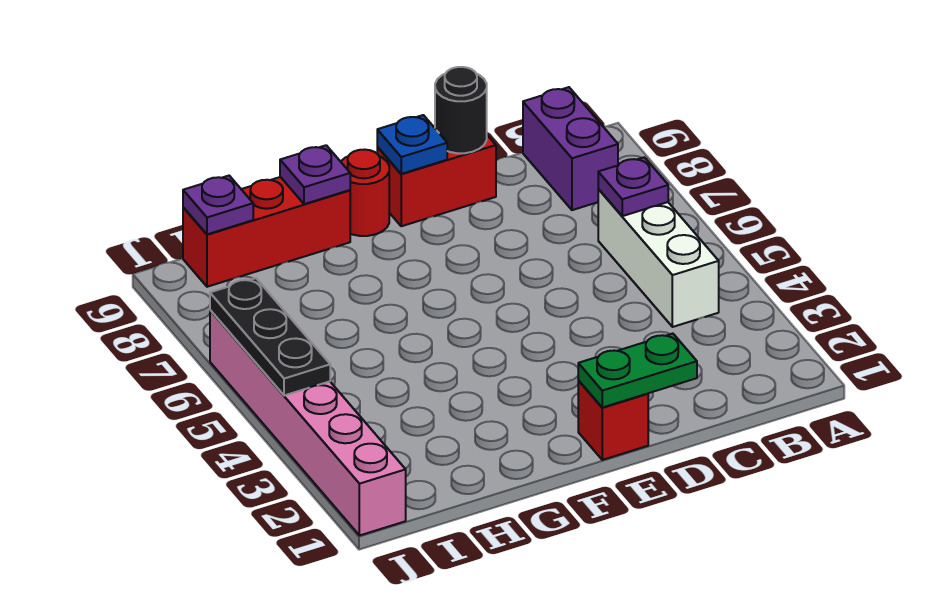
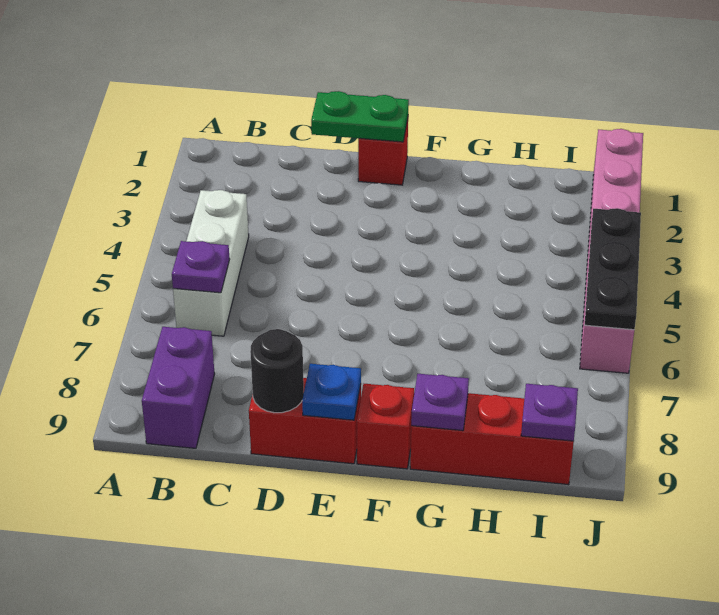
red round brick F9 level 1 -> red brick F9 level 1

